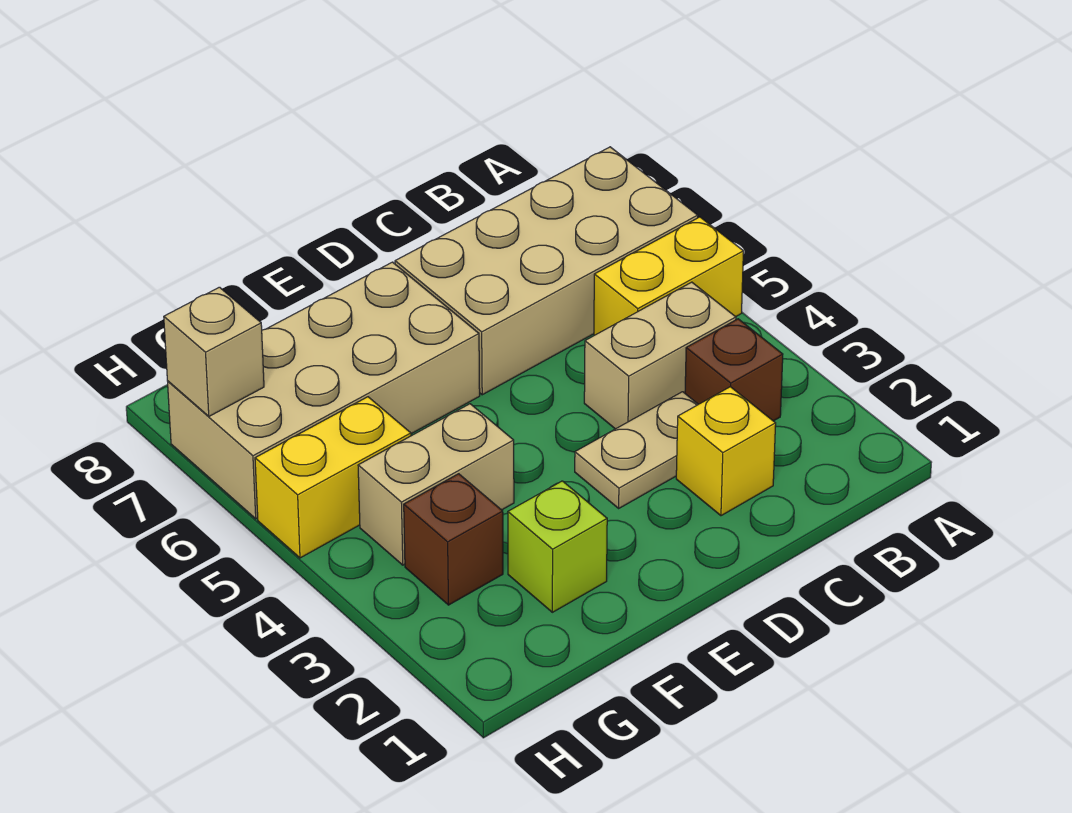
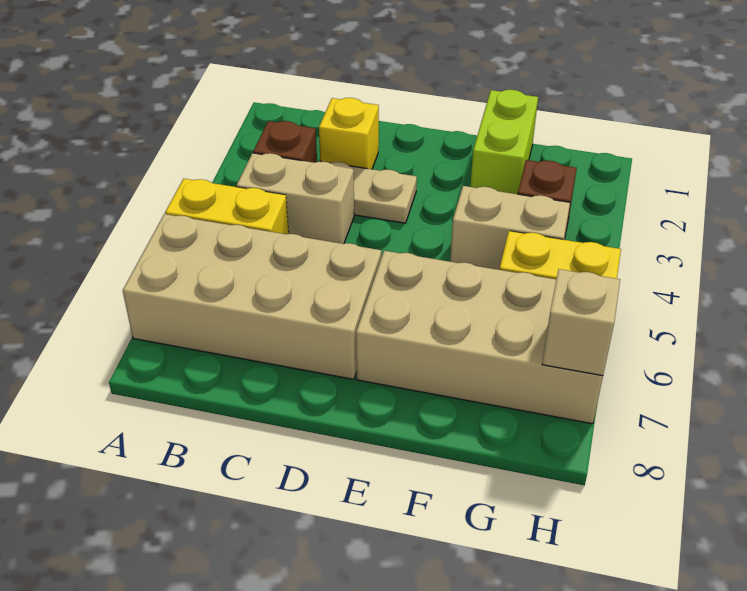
lime brick F2 level 1 -> lime brick F1:F2 level 1

